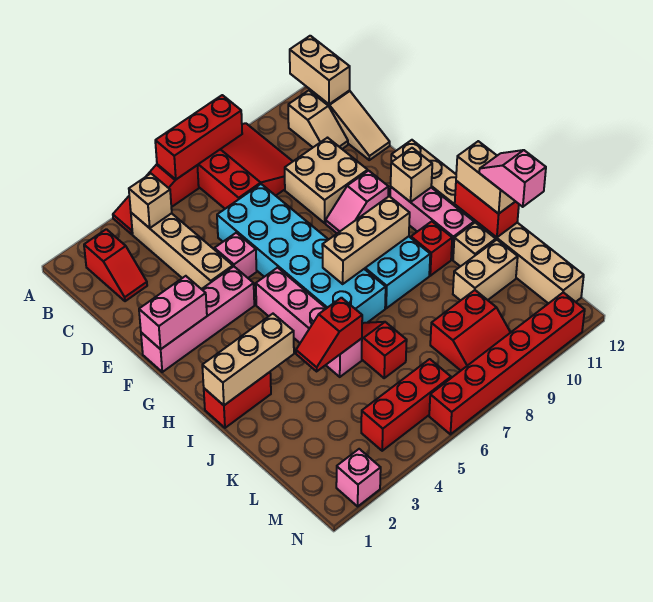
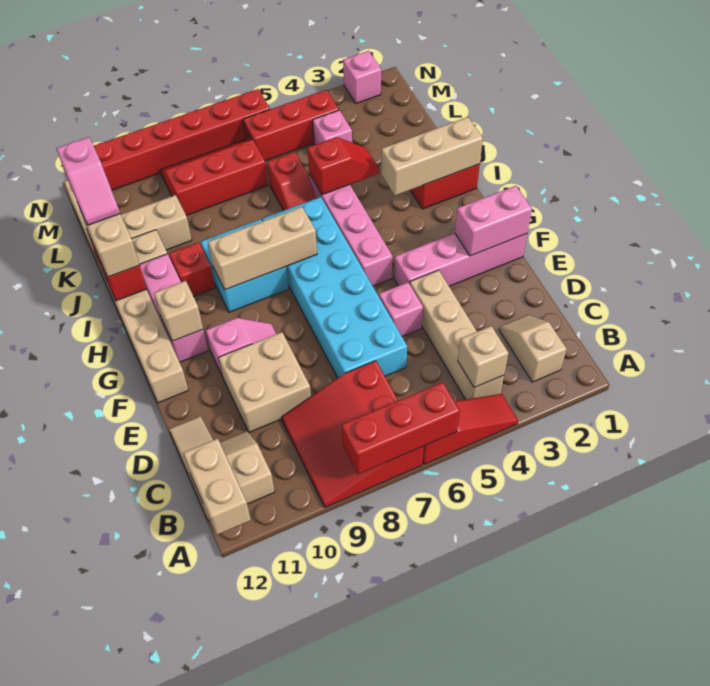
red slope B2:C2 level 1 top B -> tan slope B2:C2 level 1 top B
none -> pink brick L4 level 1
red slope L8:M9 level 1 top L -> red slope L7:M9 level 1 top L

